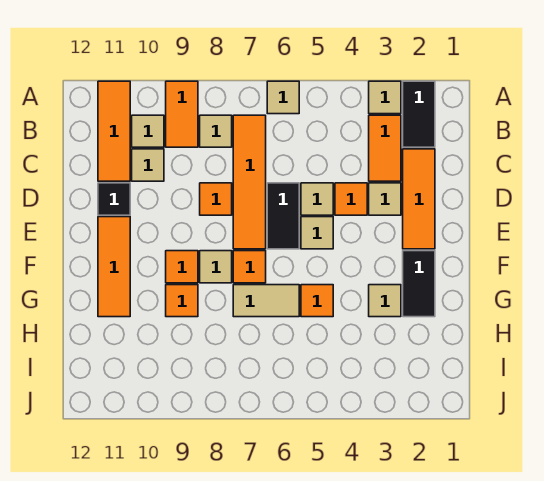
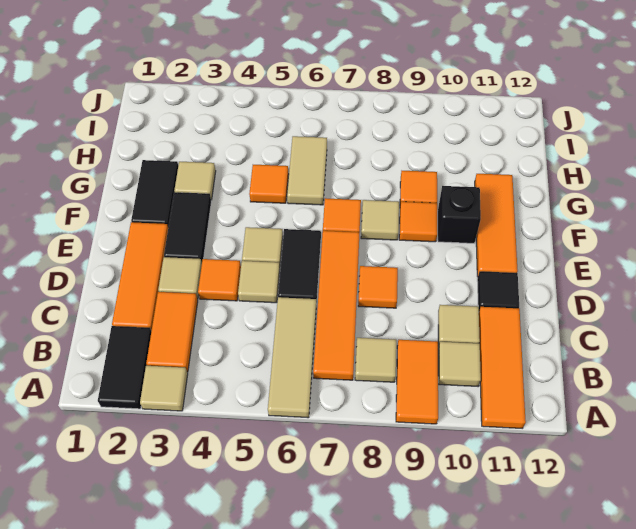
tan tile A6 level 1 -> tan tile A6:C6 level 1
none -> black tile E3:F3 level 1
none -> black brick F10 level 1
tan tile G6:G7 level 1 -> tan tile G6:H6 level 1

